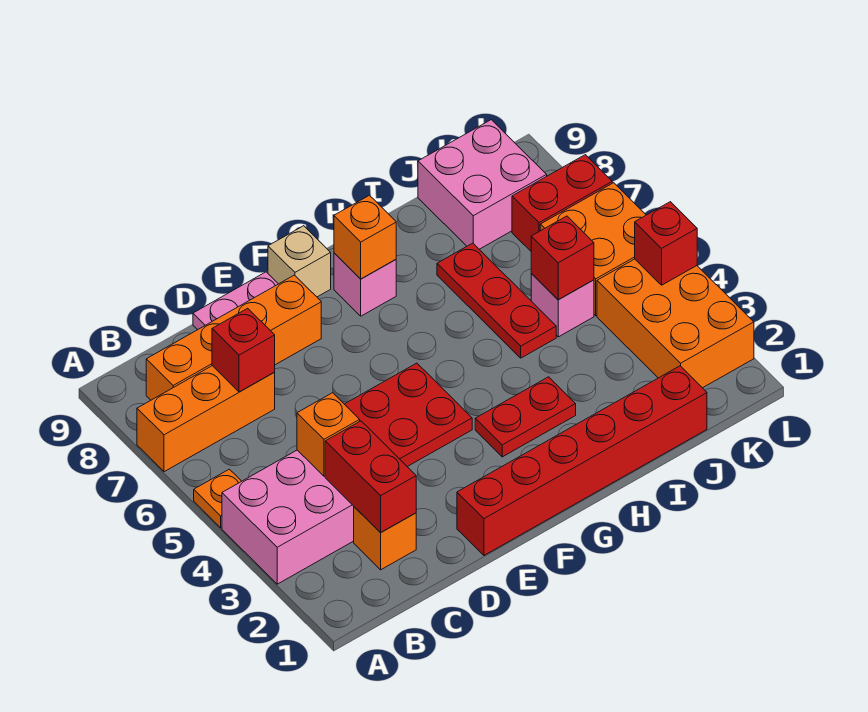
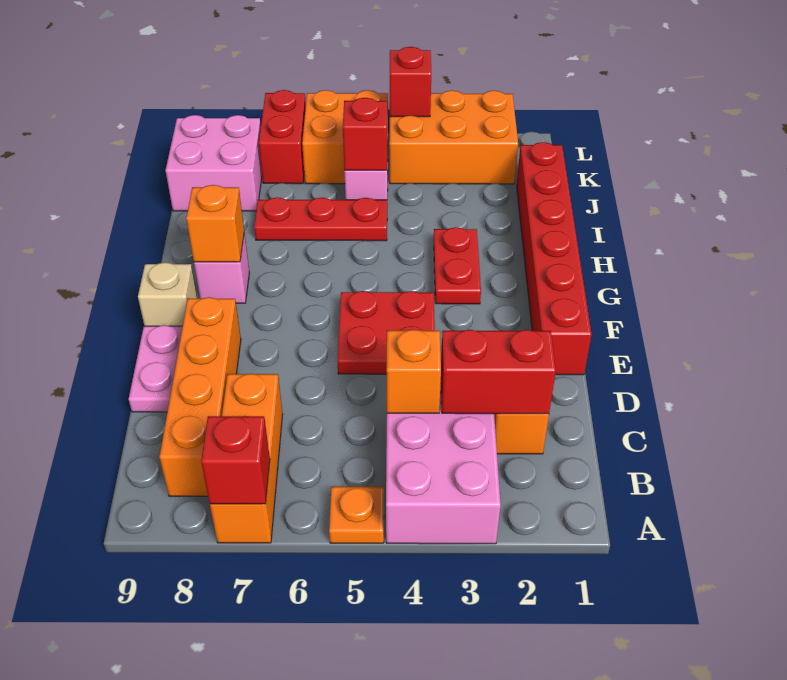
red brick C7 level 2 -> red brick A7 level 2

